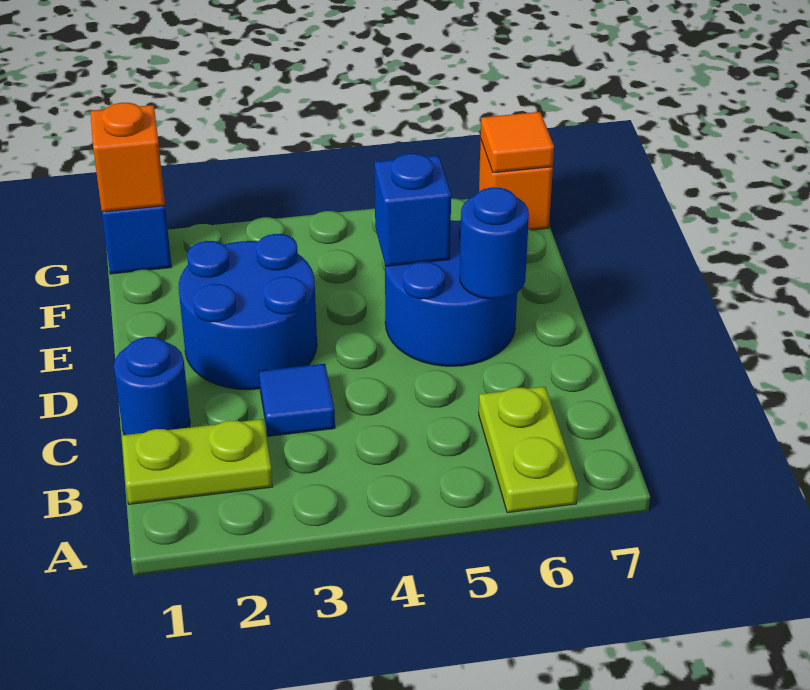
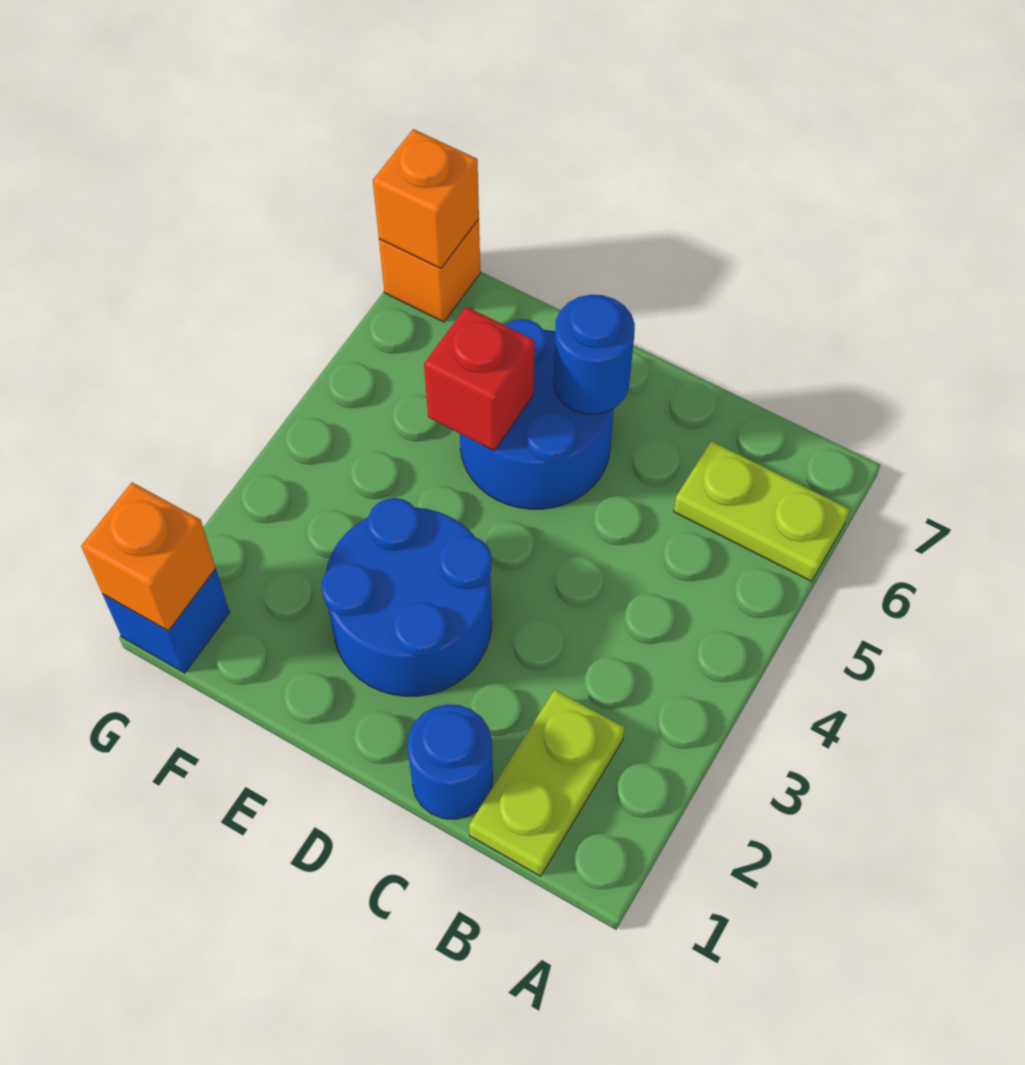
blue tile C3 level 1 -> none
blue brick E5 level 2 -> red brick E5 level 2
orange tile G7 level 2 -> orange brick G7 level 2

